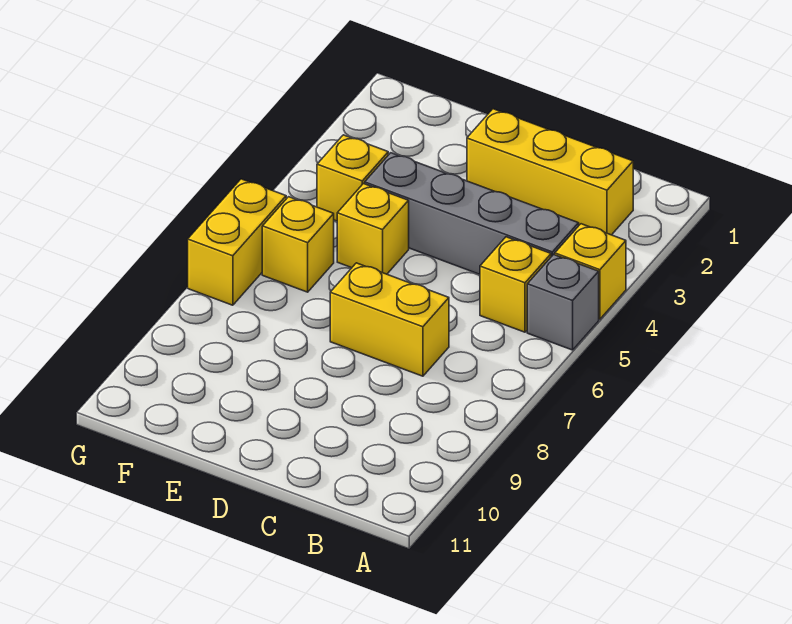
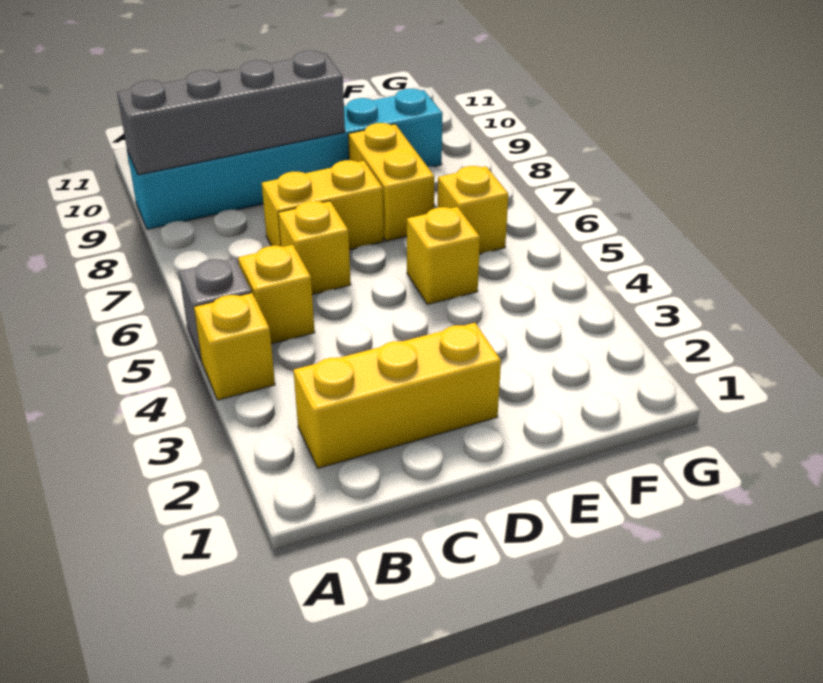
none -> cyan brick A9:F9 level 1
grey brick B4:E4 level 1 -> grey brick A9:D9 level 2
yellow brick F4 level 1 -> yellow brick C6 level 1
yellow brick G6:G7 level 1 -> yellow brick E7:E8 level 1

